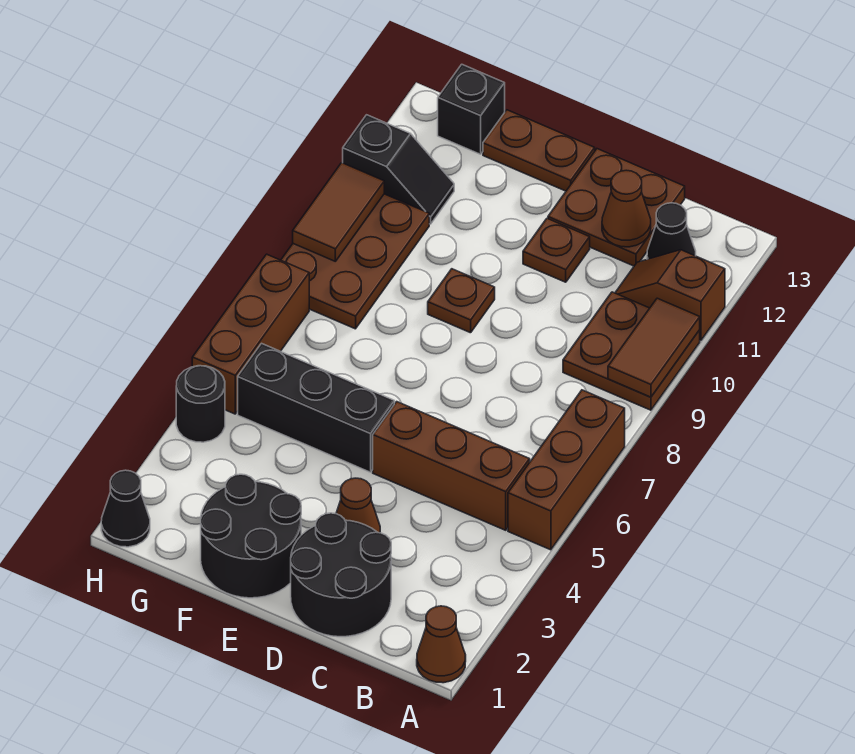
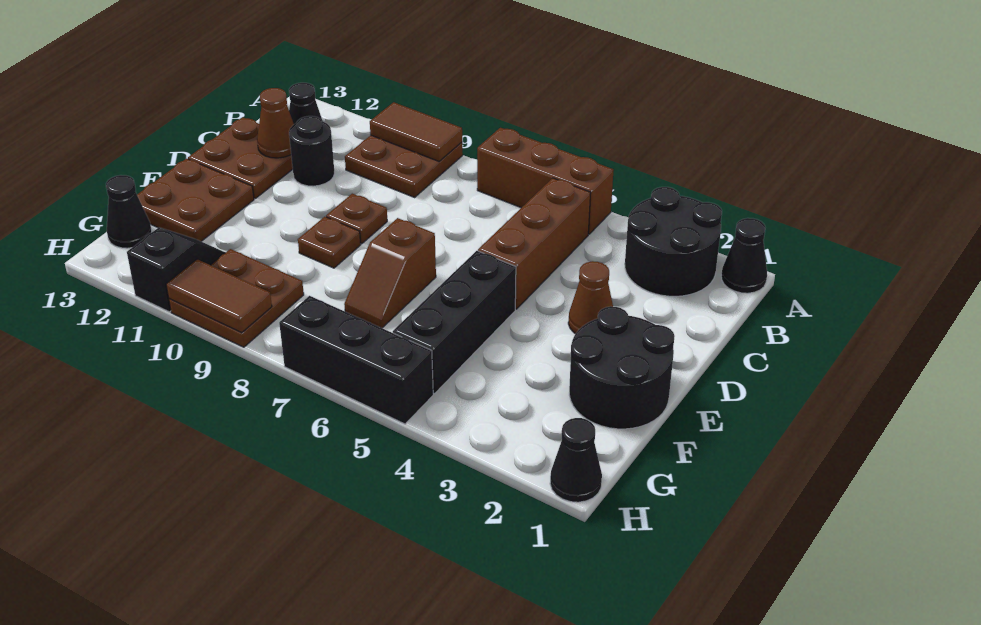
brown cone A1 level 1 -> black cone A1 level 1
brown slope A11:B11 level 1 top A -> brown slope E7:F7 level 1 top E
black round brick C1:D2 level 1 -> black round brick A2:B3 level 1
brown plate D11 level 1 -> brown plate D9 level 1
brown plate E13:F13 level 1 -> brown plate E12:F13 level 1
brown plate G8:H10 level 1 -> brown plate G9:H10 level 1
black brick G13 level 1 -> black cone G13 level 1
black round brick H4 level 1 -> black round brick C11 level 1
brown brick H5:H7 level 1 -> black brick H5:H7 level 1

